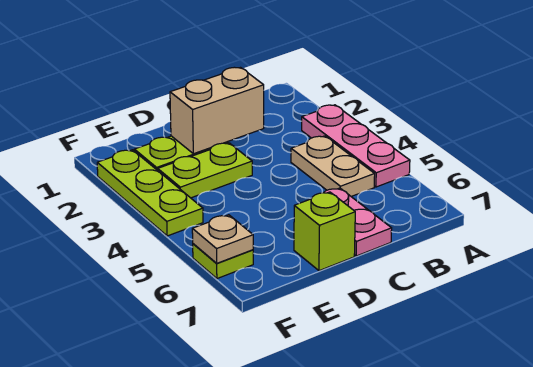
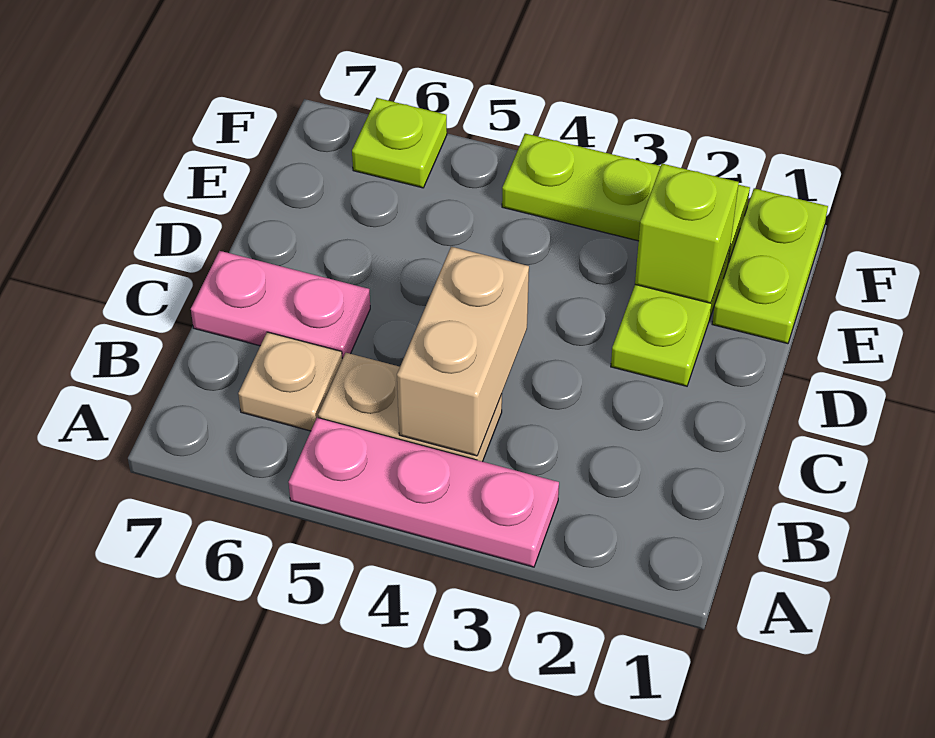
tan brick C2:D2 level 2 -> tan brick B4:C4 level 2
lime plate D3:E3 level 1 -> lime plate E1:F1 level 1
lime brick D7 level 1 -> lime brick E2 level 2
tan plate F6 level 2 -> tan plate B6 level 1

